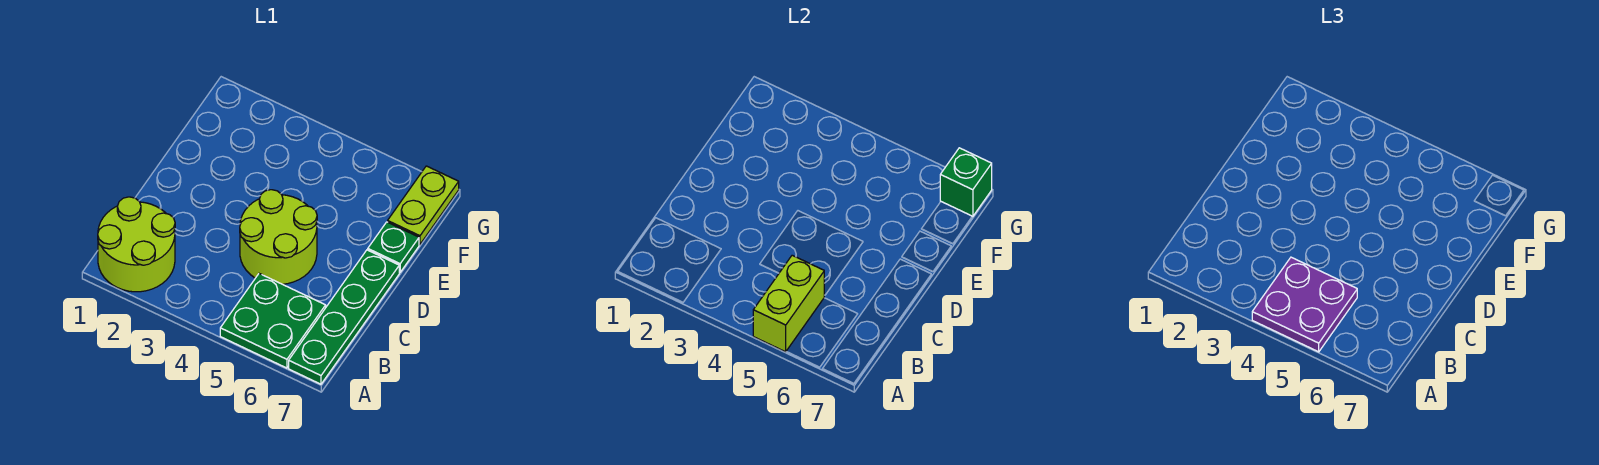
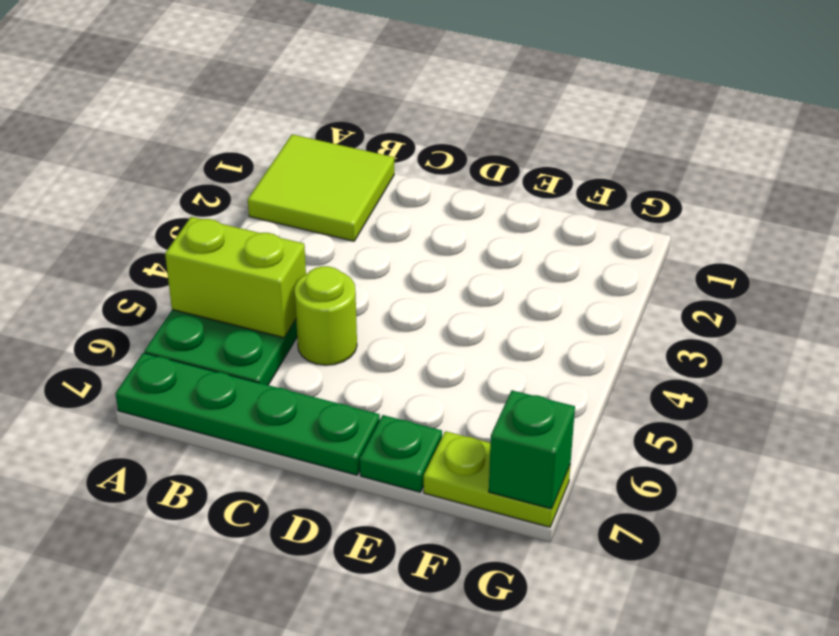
lime round brick A1:B2 level 1 -> lime tile A1:B2 level 1
purple plate A4:B5 level 3 -> none
lime round brick C4:D5 level 1 -> lime round brick C5 level 1

